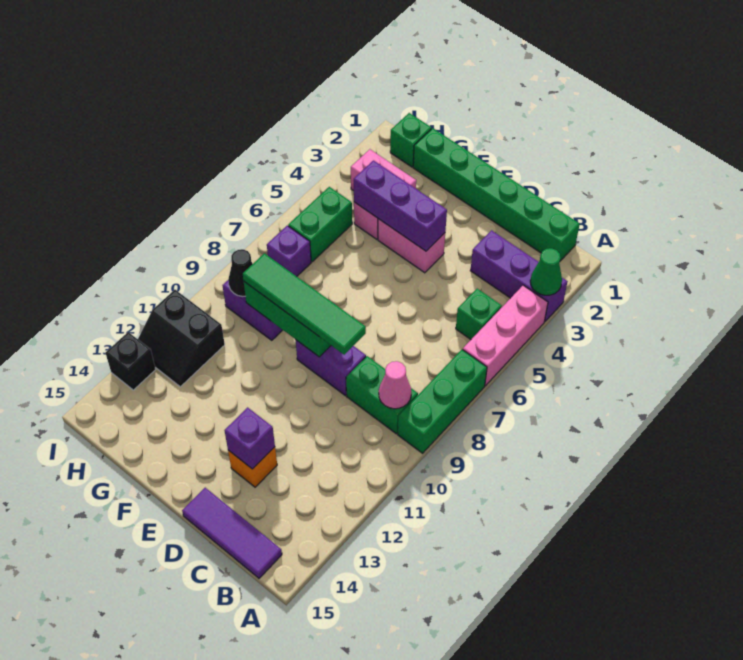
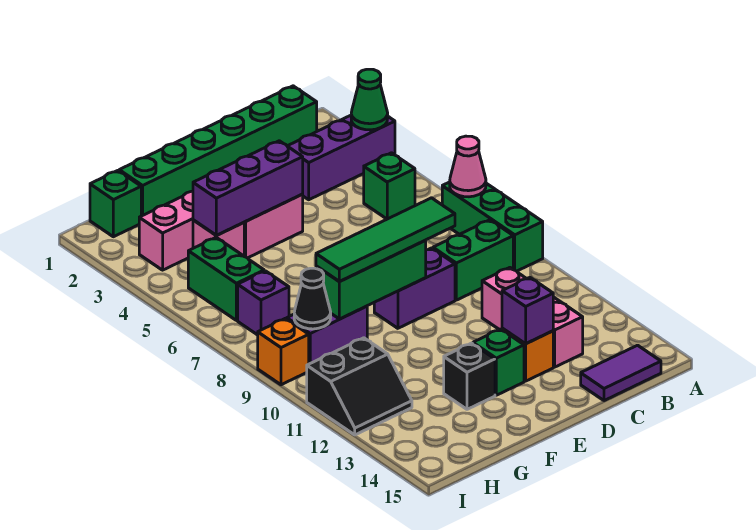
pink brick A4:A6 level 1 -> pink brick C11:C13 level 1
pink cone B9 level 2 -> pink cone A7 level 2
purple tile B15:D15 level 1 -> purple tile B15:C15 level 1
none -> green brick E13 level 1
none -> orange brick I9 level 1
black brick I13 level 1 -> black brick F13 level 1

